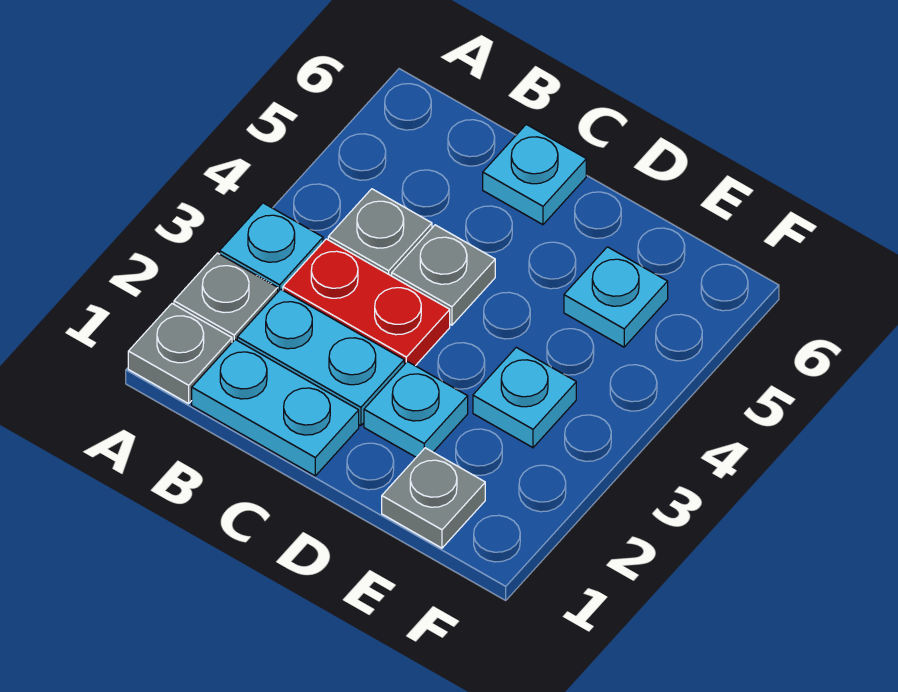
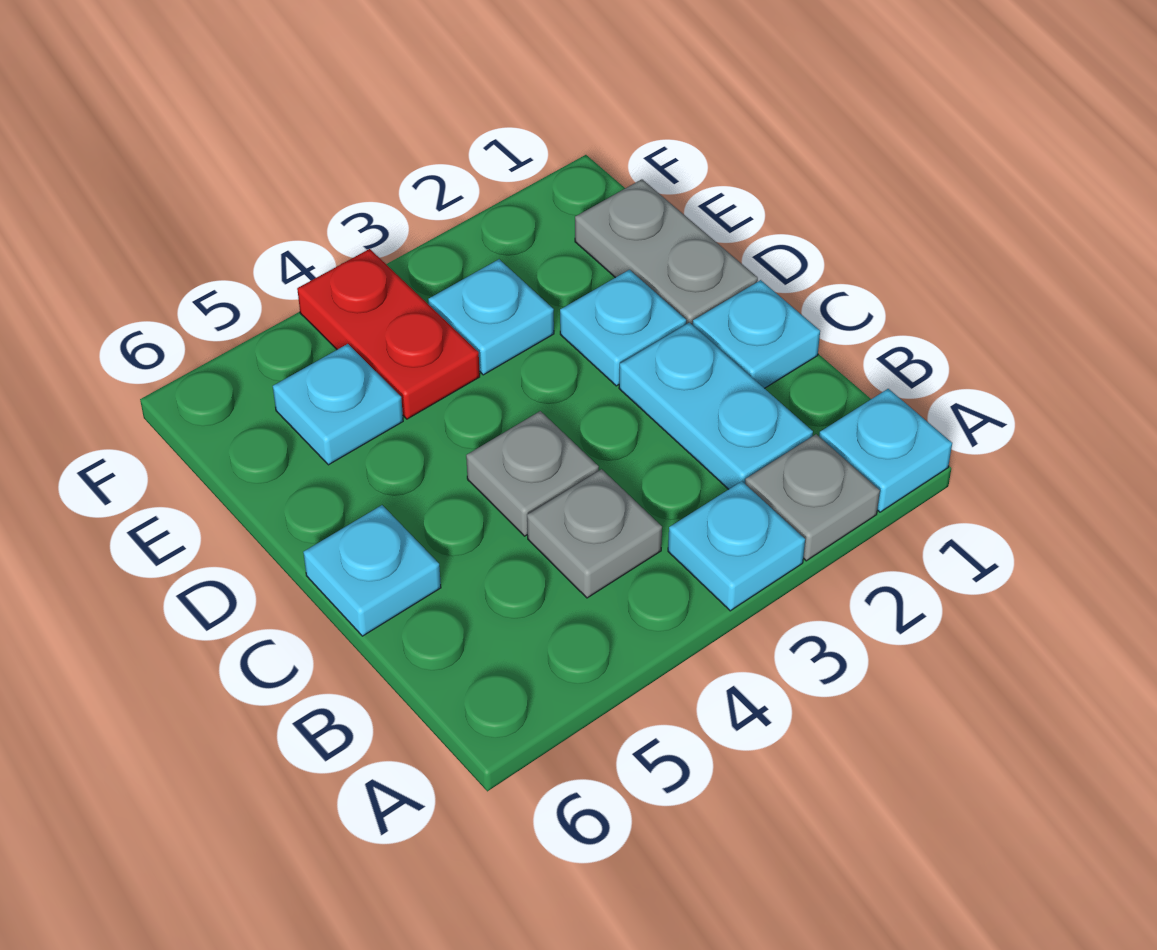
grey plate A1 level 1 -> cyan plate A1 level 1
cyan plate B1:C1 level 1 -> cyan plate C1 level 1
red plate B3:C3 level 1 -> red plate E4:F4 level 1
grey plate E1 level 1 -> grey plate D1:E1 level 1

